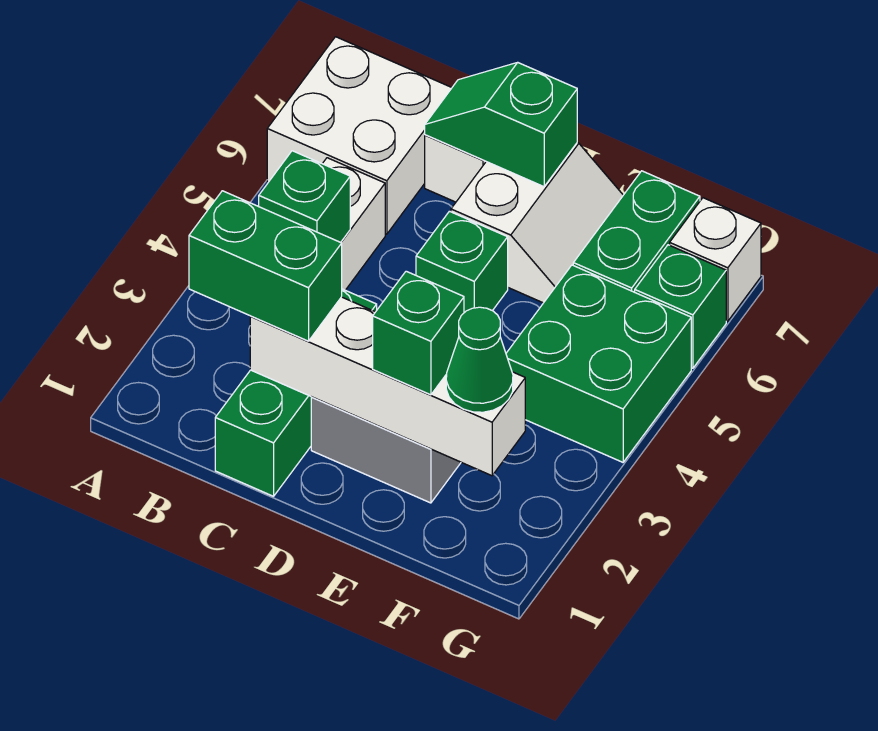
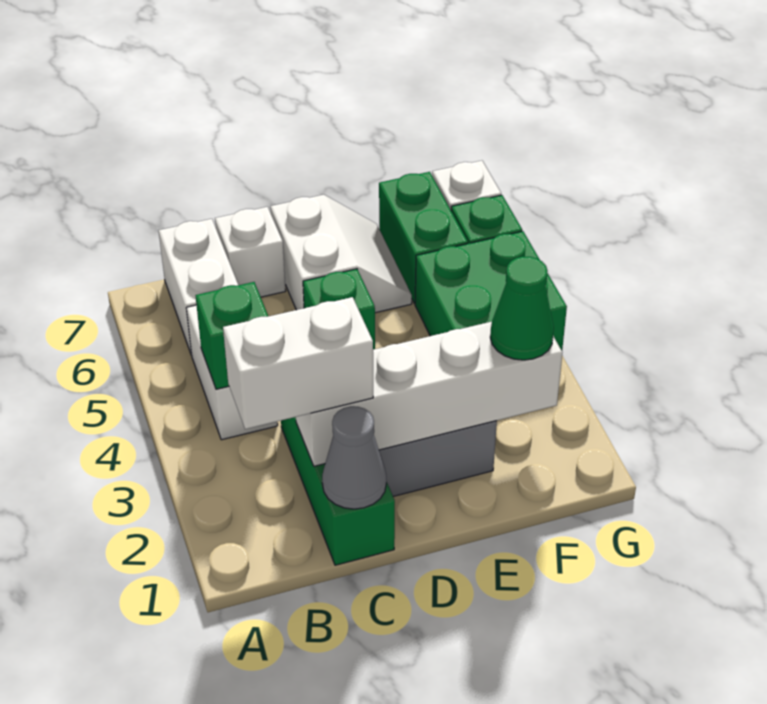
white brick A6:B7 level 1 -> white brick B6:B7 level 1
green brick B2:C2 level 3 -> white brick B2:C2 level 3
none -> grey cone C1 level 2
green slope C7:D7 level 2 top D -> none
green brick E2 level 3 -> none

